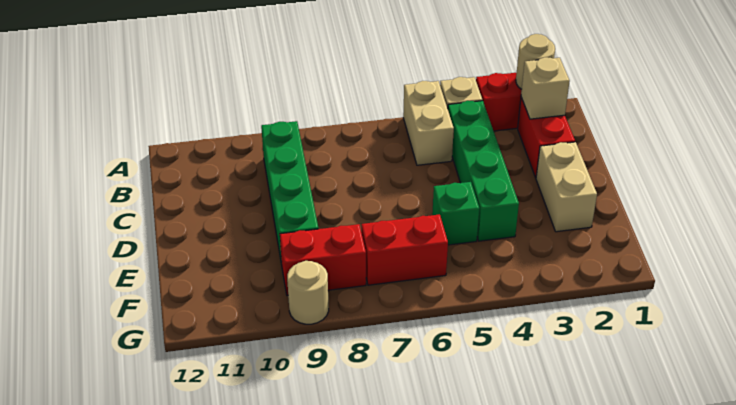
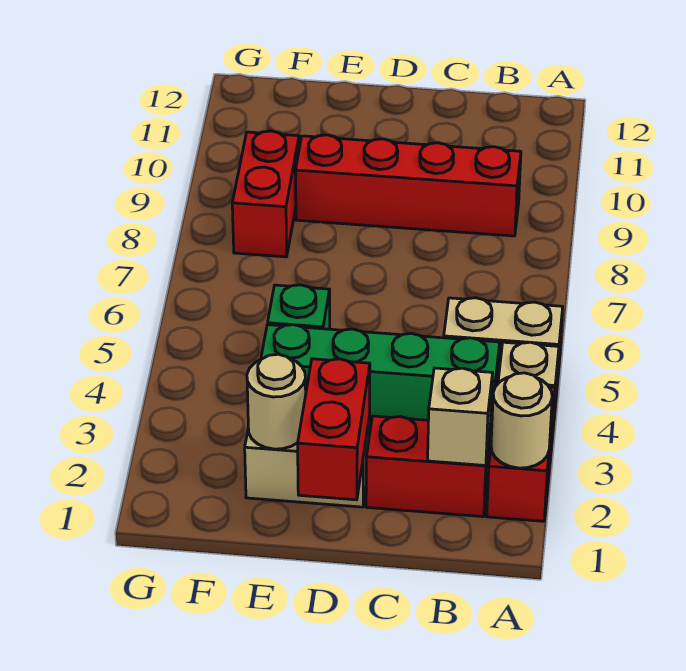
green brick B9:E9 level 1 -> red brick B9:E9 level 1
red brick F6:F7 level 1 -> red brick D1:D2 level 2
tan round brick G9 level 1 -> tan round brick E2 level 2

